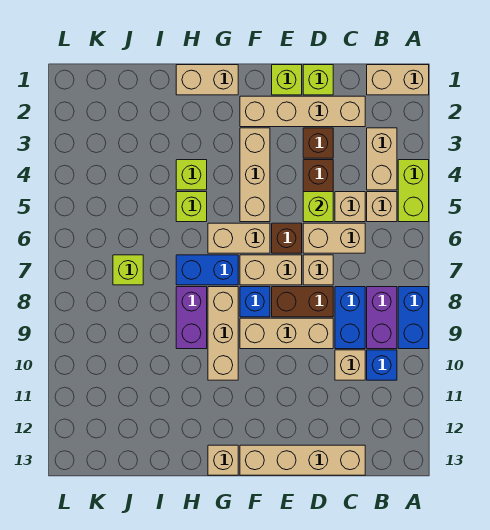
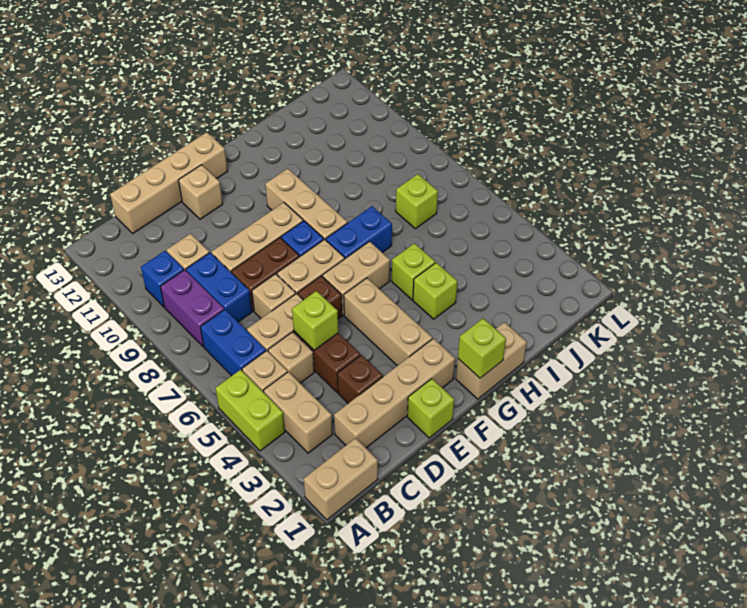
blue brick A8:A9 level 1 -> blue brick B6:B7 level 1
lime brick D1 level 1 -> lime brick G1 level 2
tan brick G13 level 1 -> tan brick E12 level 1
purple brick H8:H9 level 1 -> none

